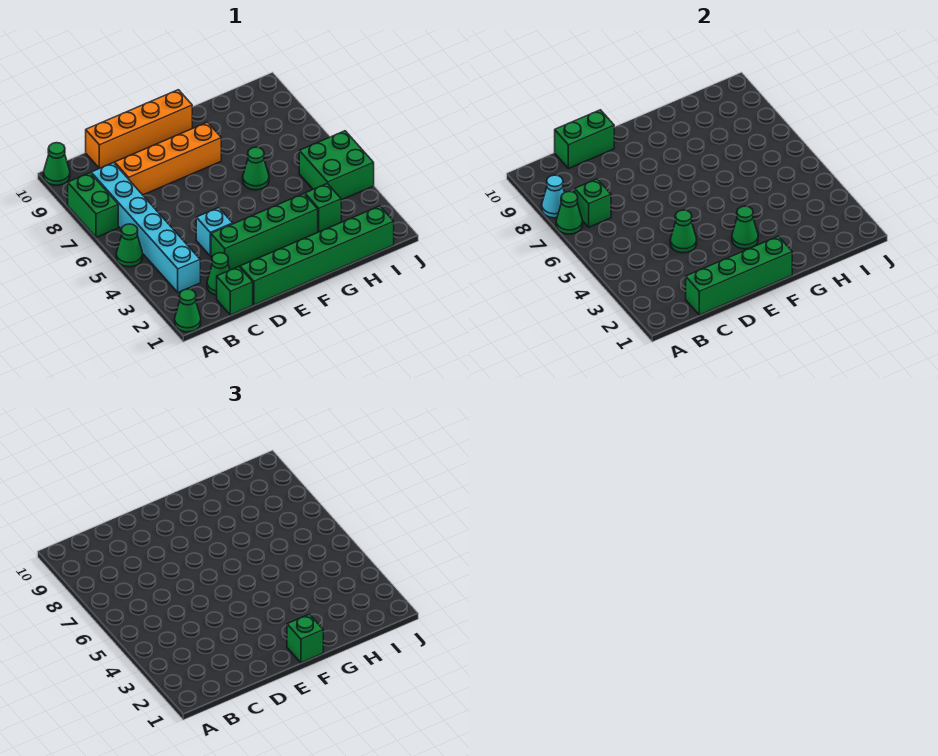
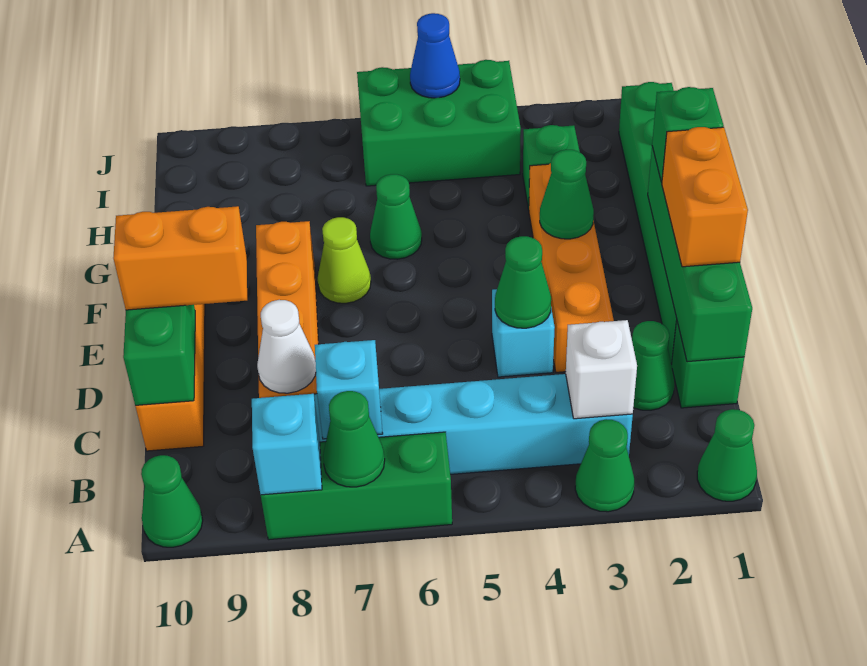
green cone A5 level 1 -> green cone A3 level 1
green brick A7:A8 level 1 -> green brick A6:A8 level 1
cyan cone A8 level 2 -> cyan brick A8 level 2
none -> white brick B3 level 2
green brick B7 level 2 -> cyan brick B7 level 2
none -> white cone C8 level 2
none -> orange brick D1:E1 level 3
green brick D3:G3 level 1 -> orange brick D3:G3 level 1
none -> orange brick D9:D10 level 3
none -> lime cone F7 level 1
green brick I4:J5 level 1 -> green brick I4:J6 level 1
none -> blue cone J5 level 2

